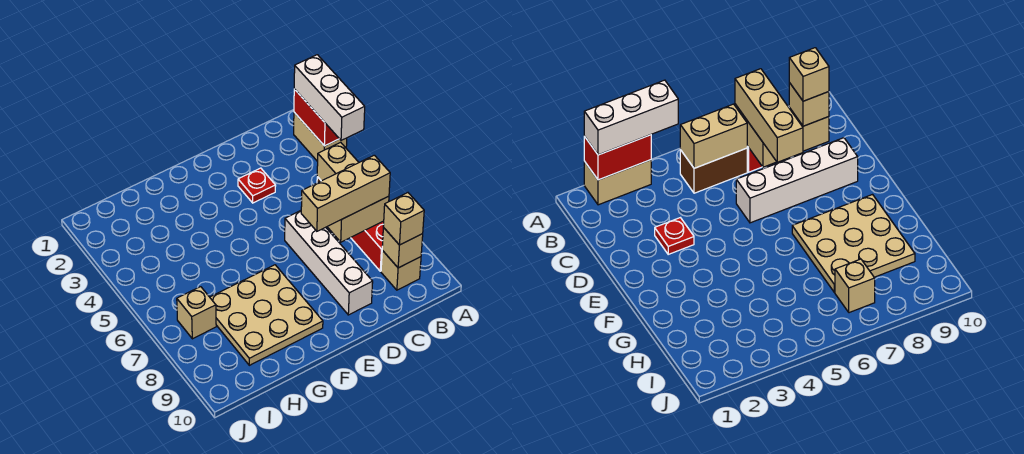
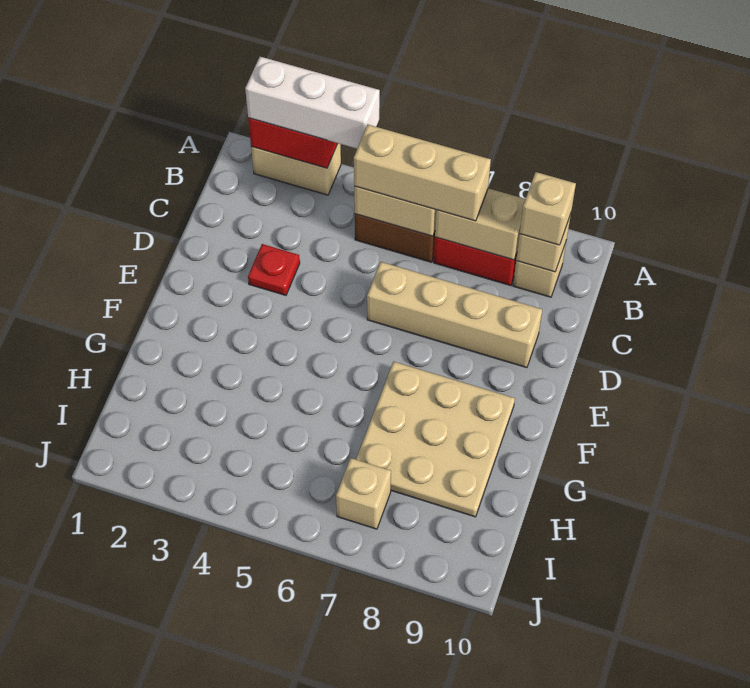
tan brick B7:C7 level 2 -> tan brick B7:B8 level 2
tan brick B7:D7 level 3 -> tan brick B5:B7 level 3
white brick D6:D9 level 1 -> tan brick D6:D9 level 1

